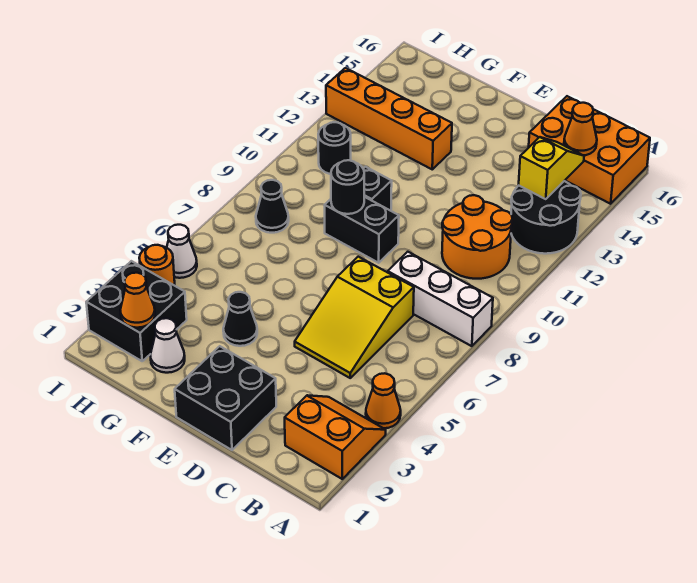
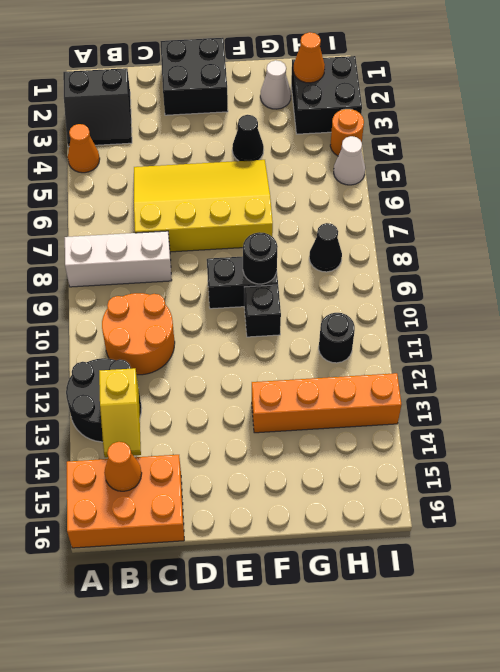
orange slope A2:B3 level 1 top 2 -> black slope A2:B3 level 1 top 2
yellow slope C5:D7 level 1 top 7 -> yellow slope C5:F7 level 1 top 7

